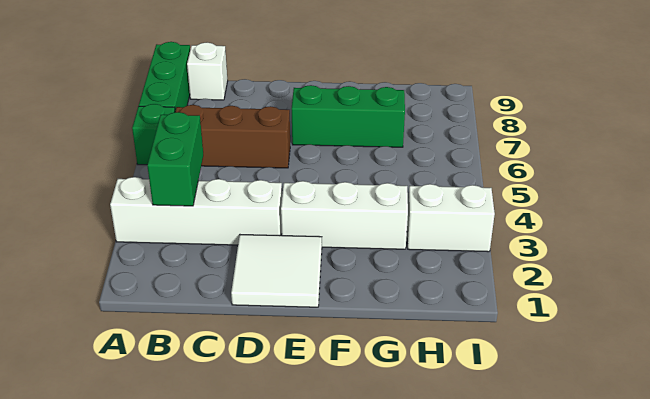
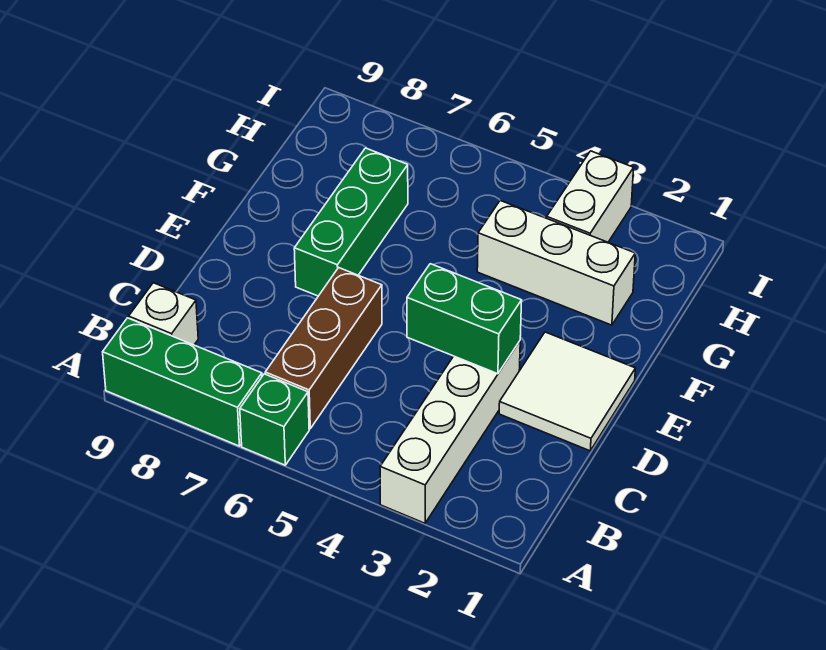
green brick B3:B4 level 2 -> green brick D3:D4 level 2
white brick E3:G3 level 1 -> white brick G2:G4 level 1

